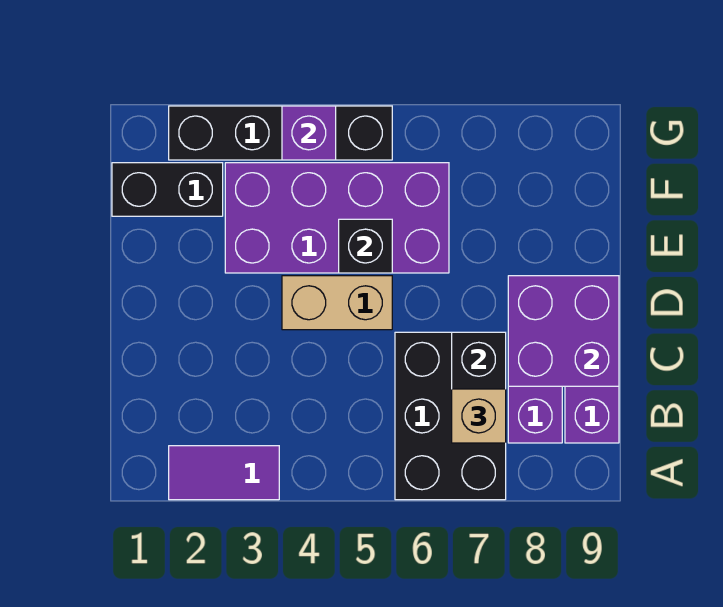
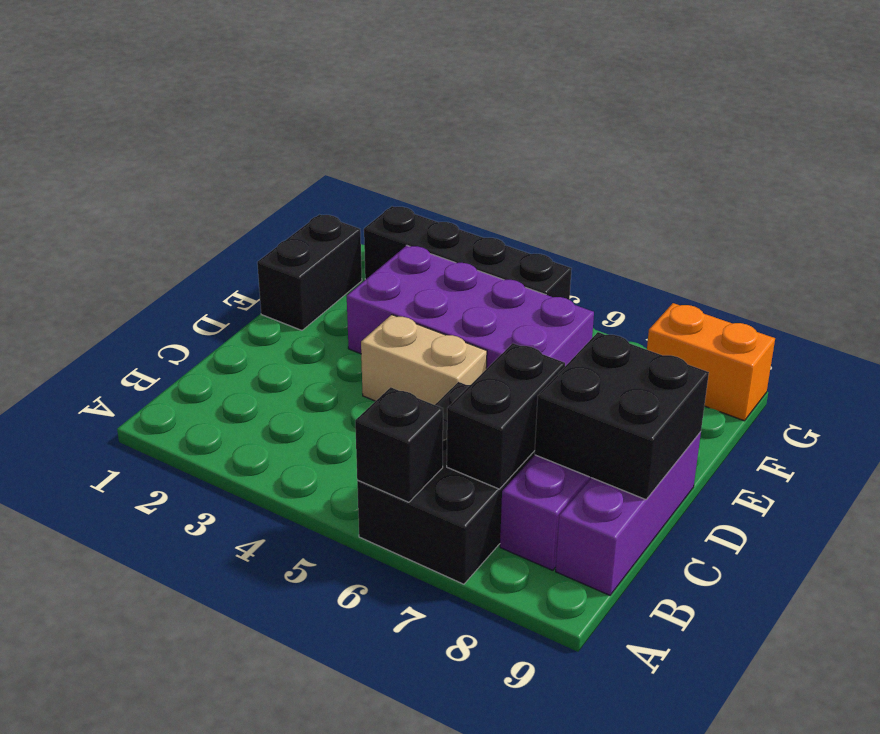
purple tile A2:A3 level 1 -> none
tan brick B7 level 3 -> none
purple brick C8:D9 level 2 -> black brick C8:D9 level 2
black brick E5 level 2 -> black brick A6 level 2
black brick F1:F2 level 1 -> black brick E1:F1 level 1
purple brick G4 level 2 -> none
none -> orange brick G8:G9 level 1

